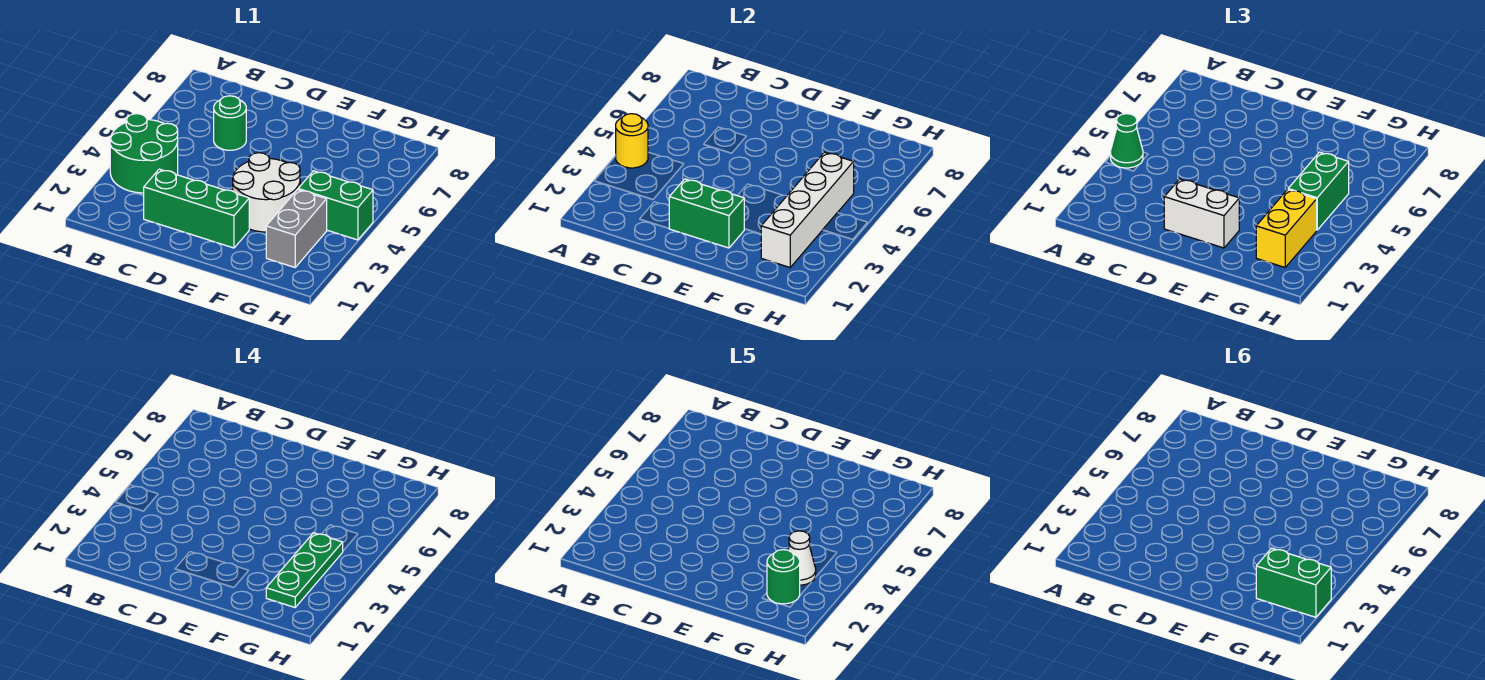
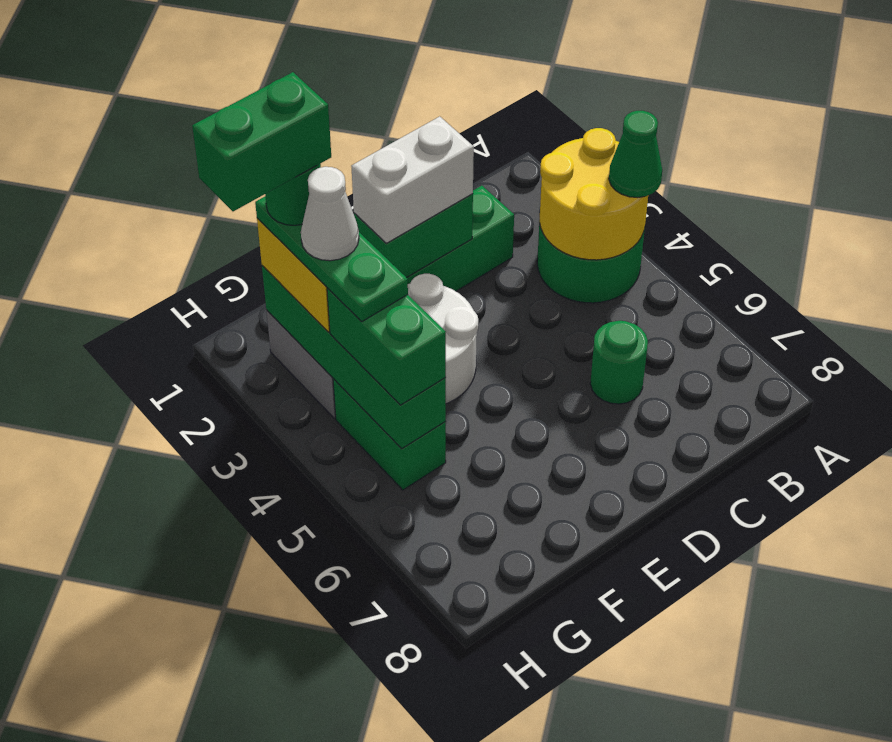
yellow round brick A4 level 2 -> yellow round brick A3:B4 level 2
white brick G2:G5 level 2 -> green brick G2:G5 level 2
green brick G4:H4 level 1 -> green brick G4:G5 level 1

